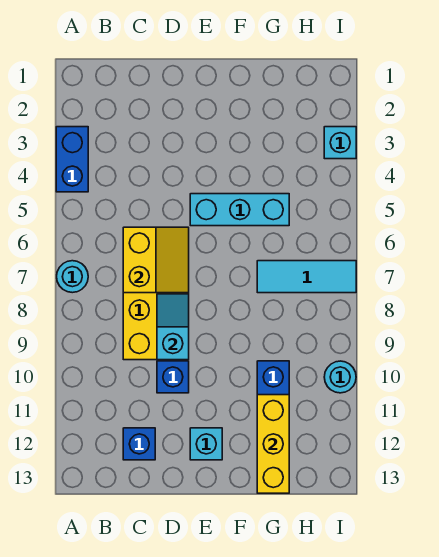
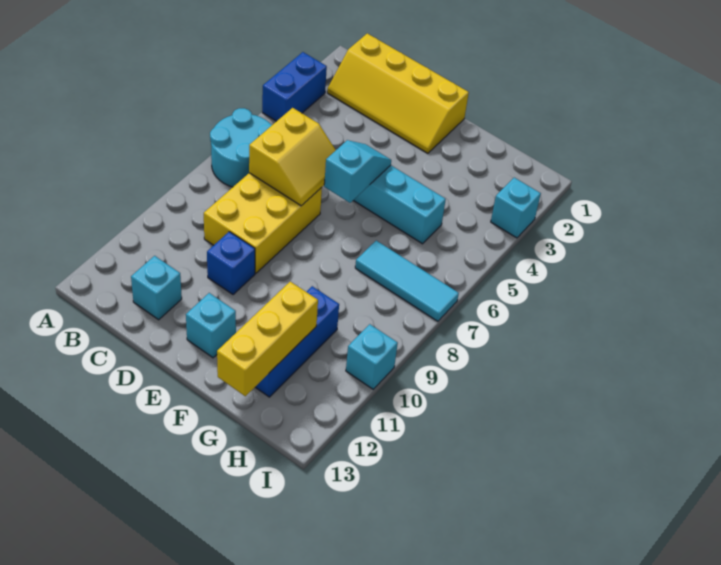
cyan round brick A7 level 1 -> cyan round brick A6:B7 level 1
none -> yellow slope B1:E2 level 1 top 1
blue brick C12 level 1 -> cyan brick C12 level 1
cyan slope D8:D9 level 2 top 9 -> cyan slope E5:E6 level 2 top 6
cyan round brick I10 level 1 -> cyan brick I10 level 1

